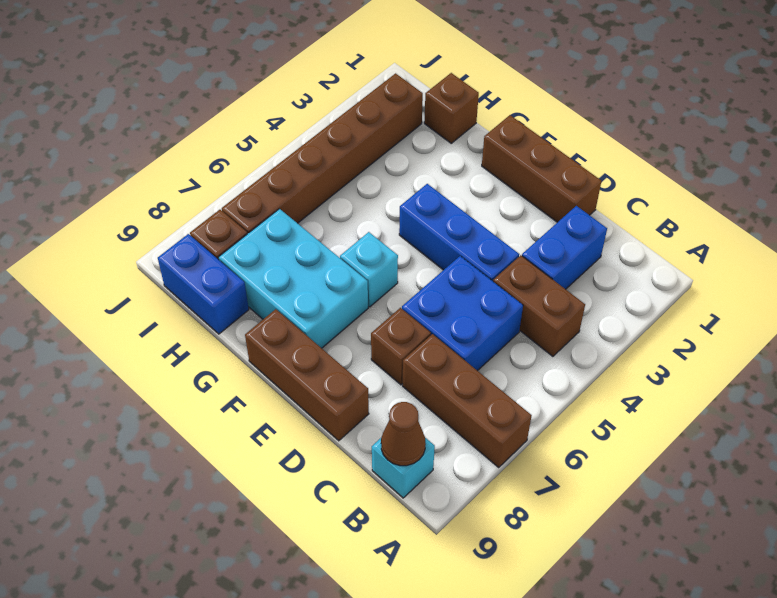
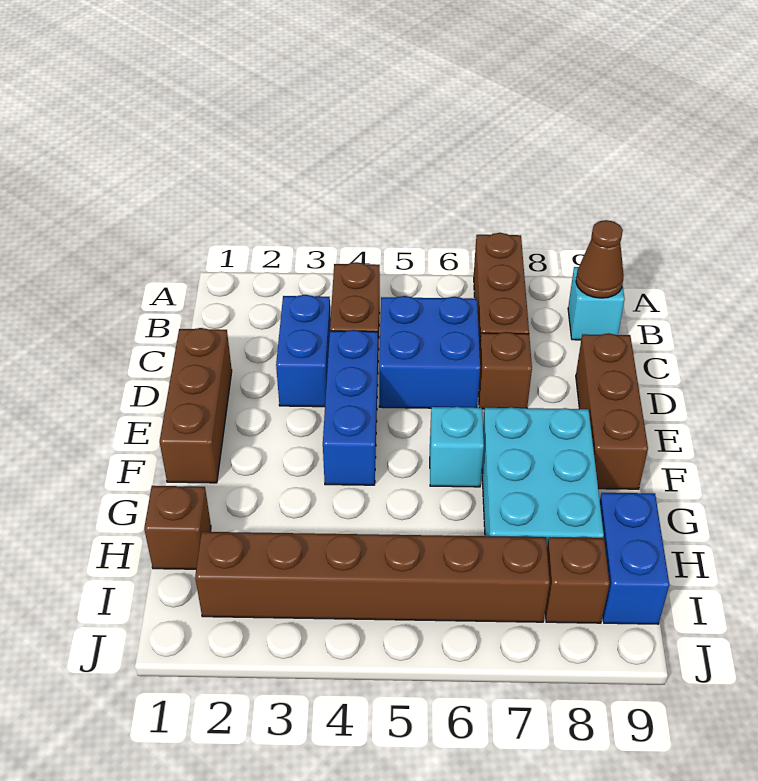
blue brick C2:C3 level 1 -> blue brick C3:D3 level 1

